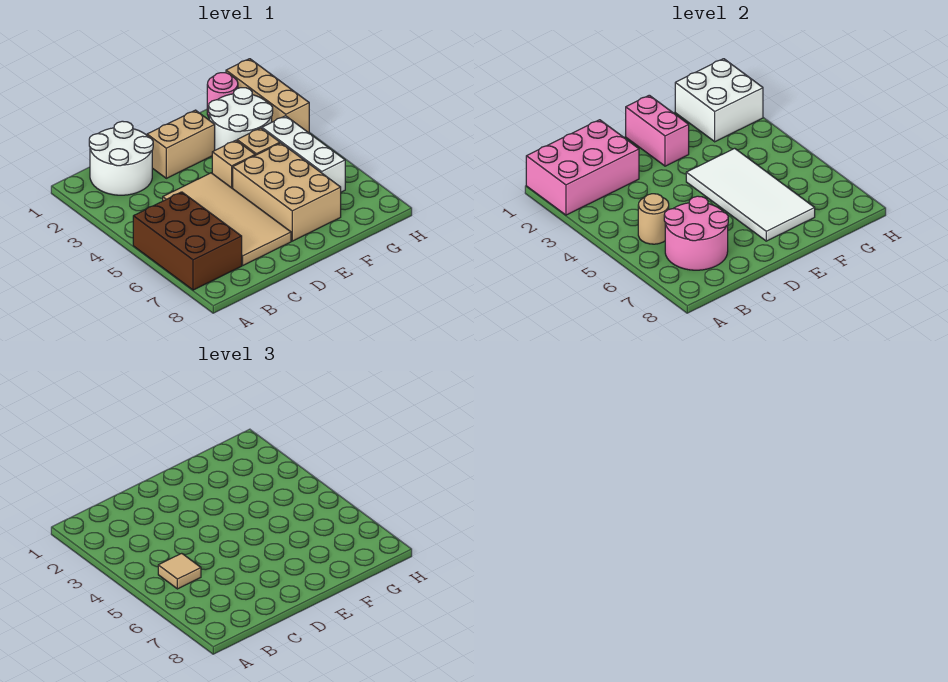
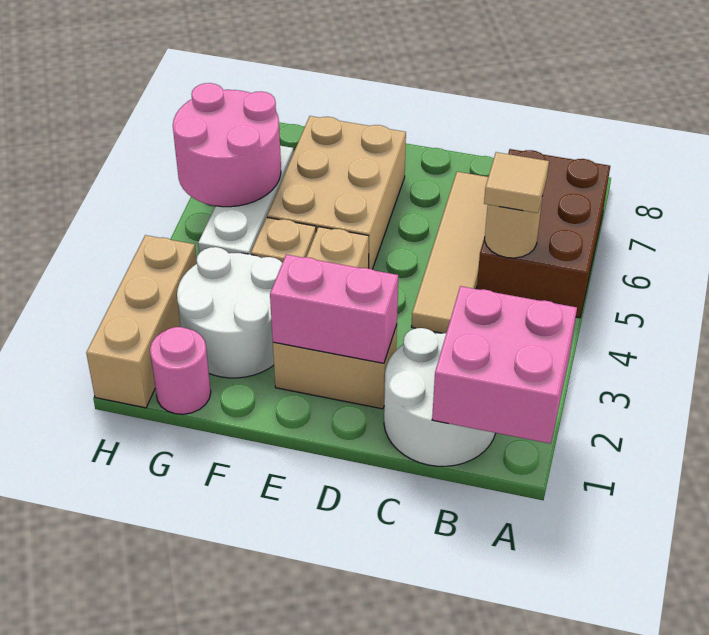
pink brick A1:C2 level 2 -> pink brick A1:B2 level 2
pink round brick B6:C7 level 2 -> pink round brick G5:H6 level 2
tan tile C4:D7 level 1 -> tan tile C4:C7 level 1
pink brick E1:E2 level 2 -> pink brick D2:E2 level 2
white tile E4:F7 level 2 -> none
white brick G1:H2 level 2 -> none

